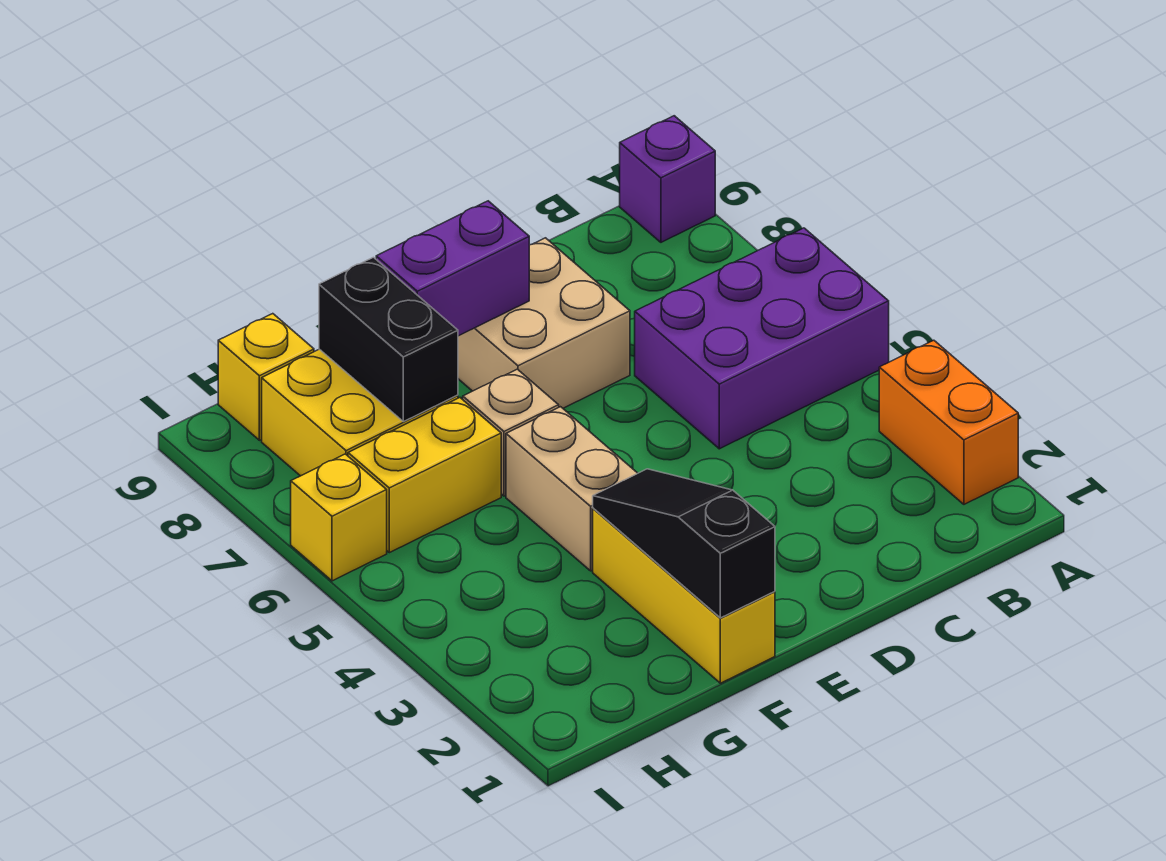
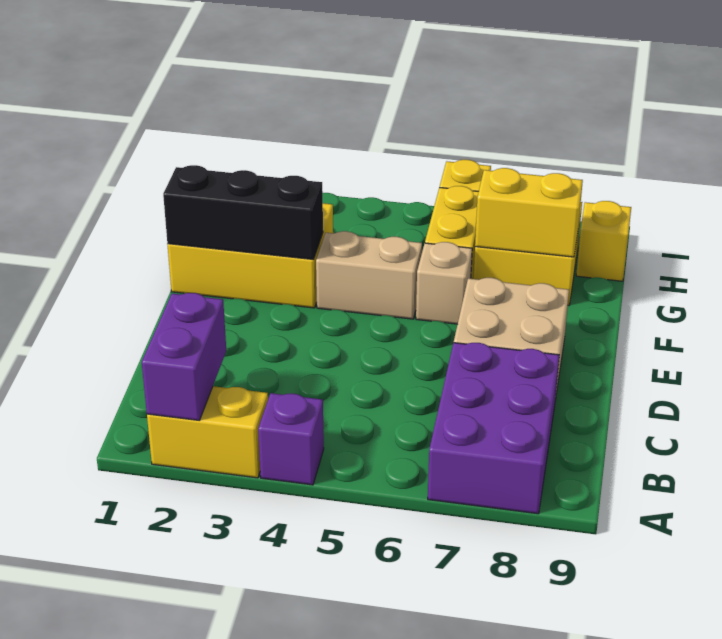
orange brick A2:A3 level 1 -> yellow brick A2:A3 level 1
purple brick A5:C6 level 1 -> purple brick A7:C8 level 1
purple brick A9 level 1 -> purple brick A4 level 1
purple brick E8:F8 level 2 -> purple brick A2:B2 level 2
yellow brick F1:F3 level 1 -> yellow brick F1:G3 level 1
black slope F1:F3 level 2 top 1 -> black brick F1:F3 level 2
black brick G7:G8 level 2 -> yellow brick G7:G8 level 2

